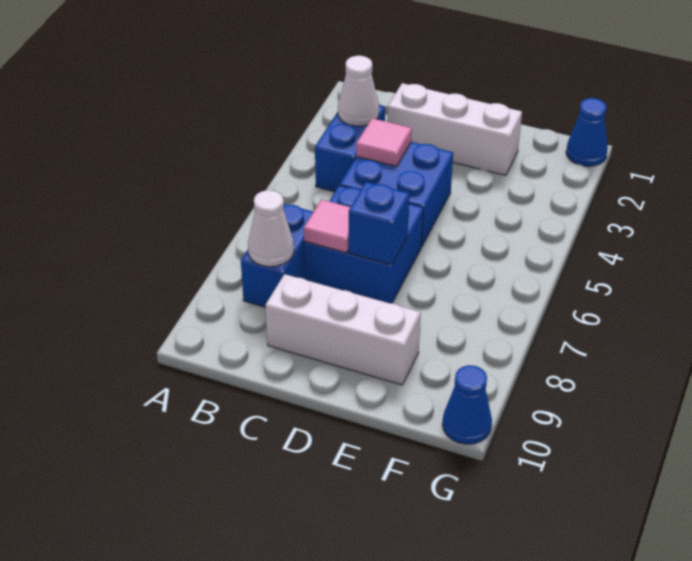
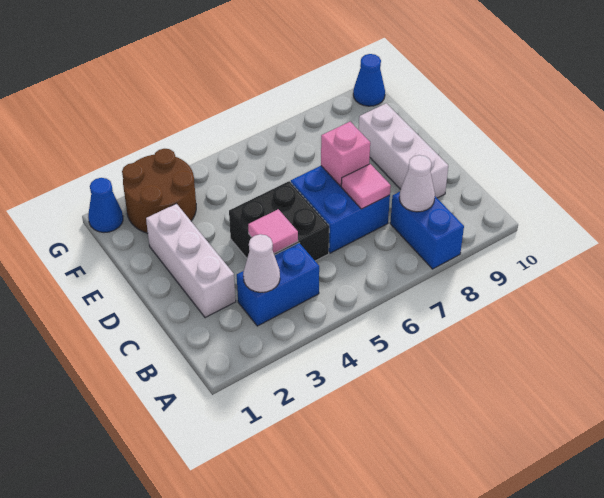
blue brick B7:B8 level 1 -> blue brick A8:B8 level 1
blue brick C4:D5 level 1 -> black brick C4:D5 level 1
blue brick D7 level 2 -> pink brick D7 level 2
none -> brown round brick F2:G3 level 1

